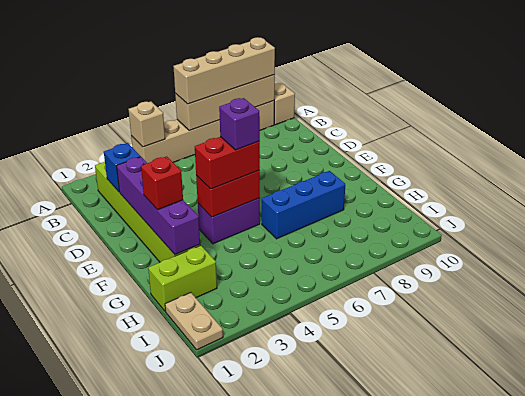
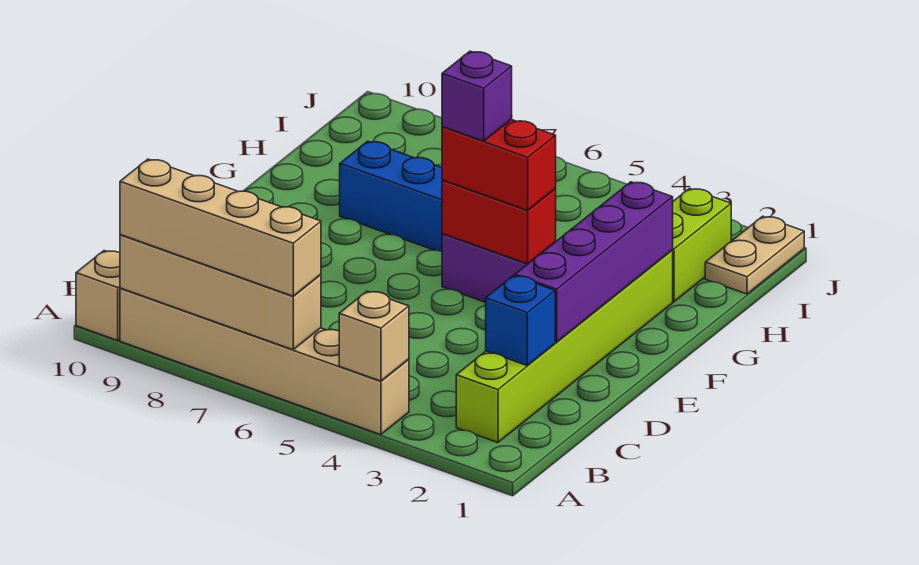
red brick F2 level 3 -> none
lime brick H1:H2 level 1 -> lime brick H2:I2 level 1

